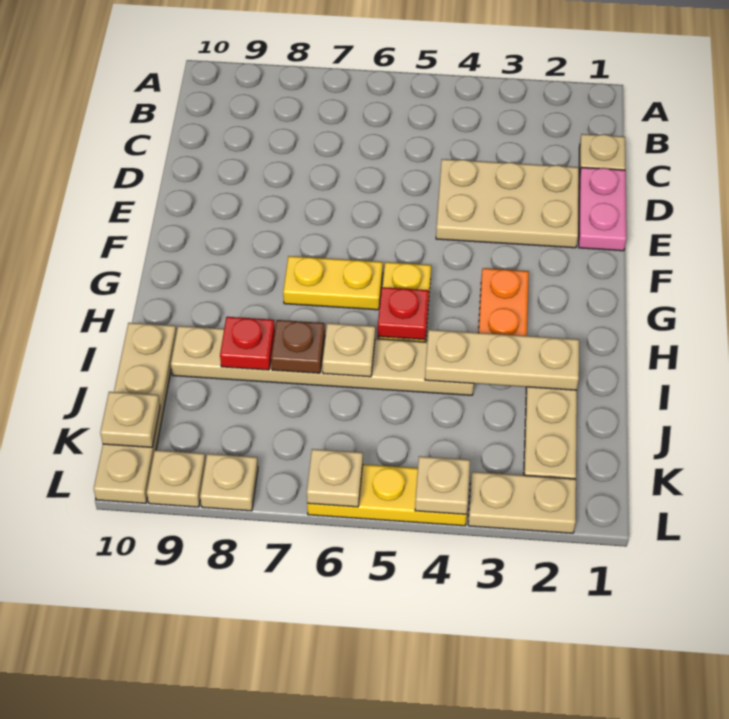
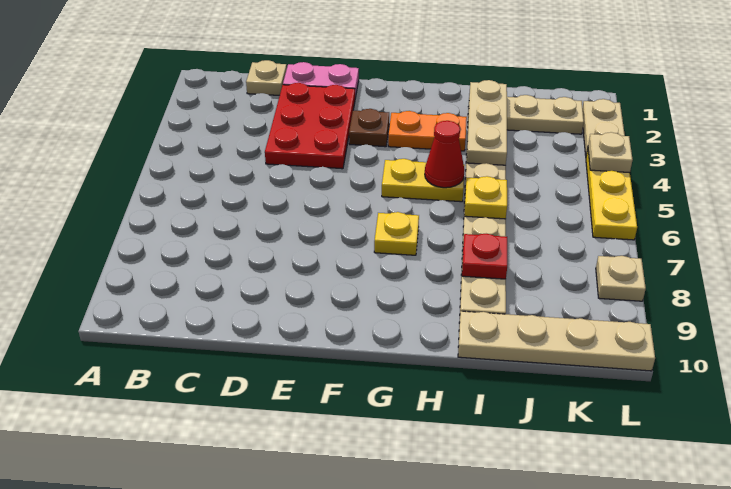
tan plate D2:E4 level 1 -> red plate D2:E4 level 1
yellow plate G6:G7 level 1 -> yellow plate G7 level 1
red plate H5 level 2 -> red cone H5 level 2
tan plate I6 level 2 -> yellow plate I6 level 2
brown plate I7 level 2 -> brown plate F3 level 1
tan plate K10 level 2 -> none
tan plate L6 level 2 -> none
tan plate L9 level 1 -> none

